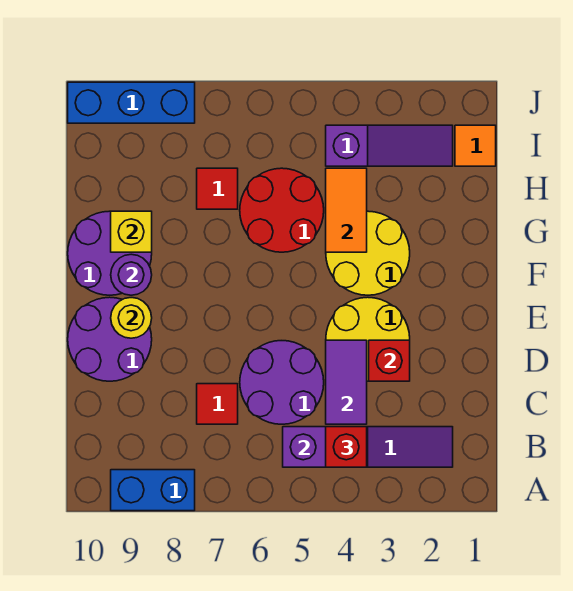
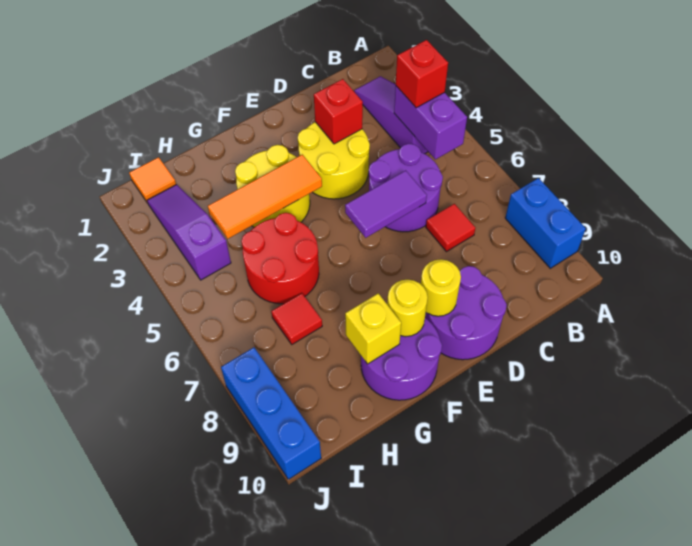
purple tile C4:D4 level 2 -> purple tile D6:E6 level 2
purple round brick F9 level 2 -> yellow round brick F9 level 2
orange tile G4:H4 level 2 -> orange tile F4:H4 level 2

